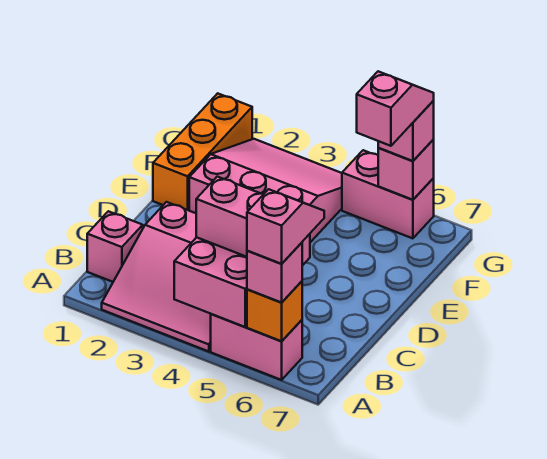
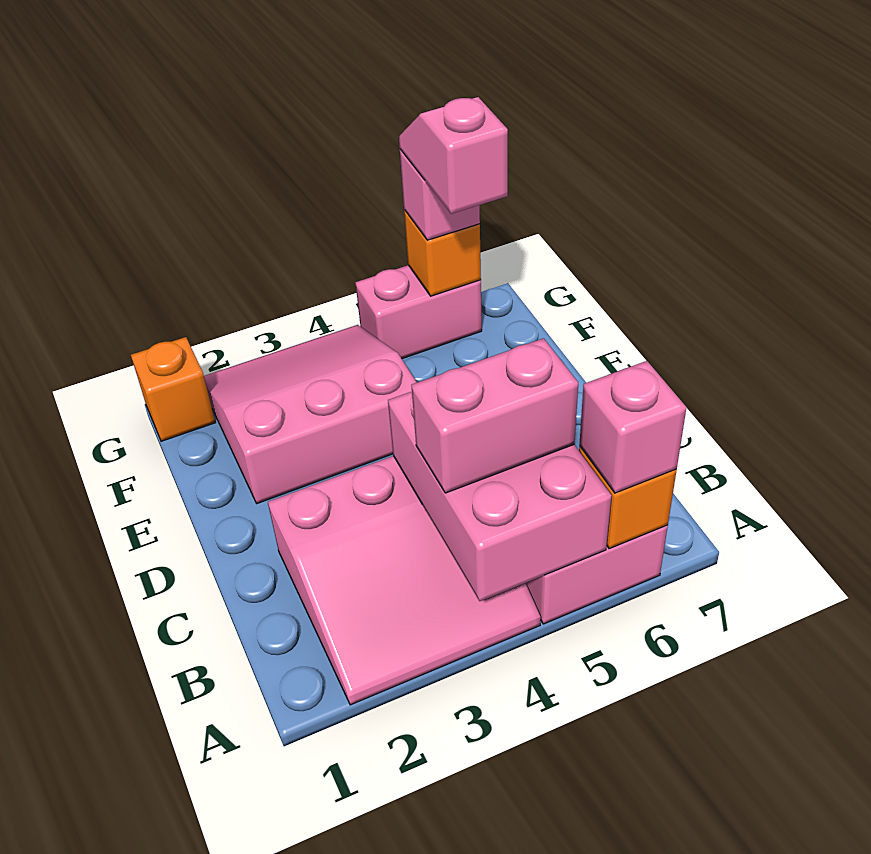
pink slope A6:B6 level 4 top A -> none
pink brick B1 level 1 -> none
orange brick E1:G1 level 1 -> orange brick G1 level 1
pink brick G6 level 2 -> orange brick G6 level 2

